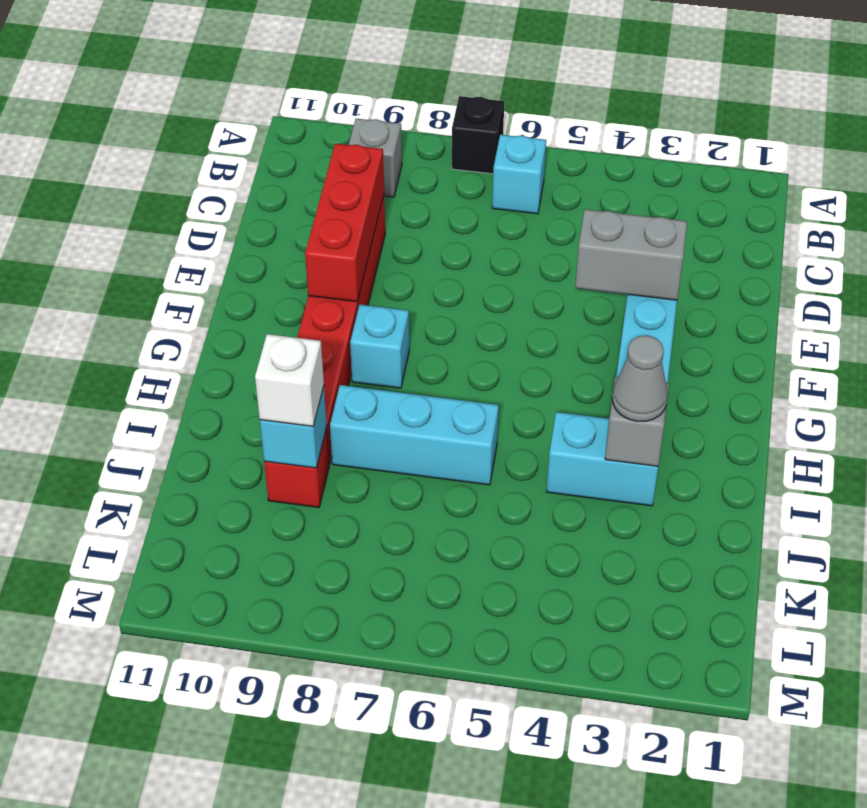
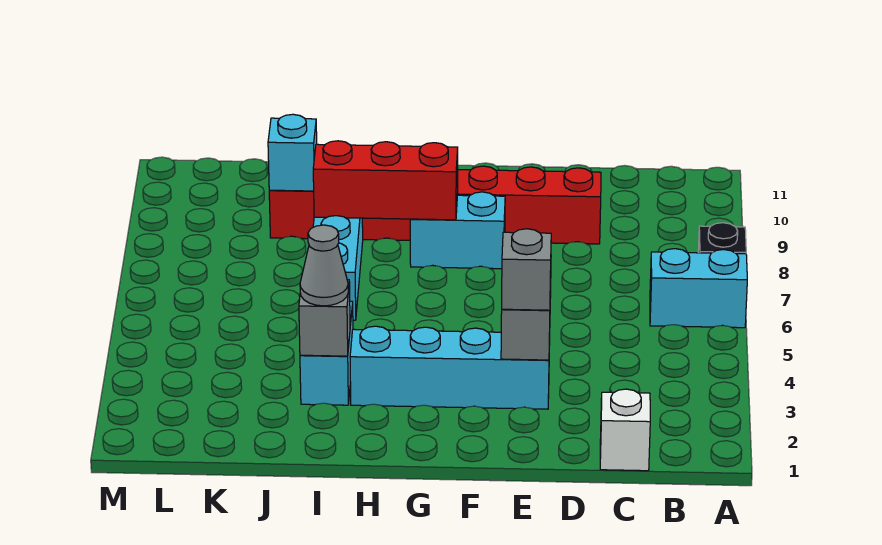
cyan brick B6 level 1 -> cyan brick A6:B6 level 1
grey brick B9 level 1 -> grey brick E3 level 3
red brick D9:F9 level 2 -> red brick G8:I8 level 2
cyan brick G8 level 1 -> cyan brick F8:G8 level 1
white brick J9 level 3 -> white brick C1 level 1

